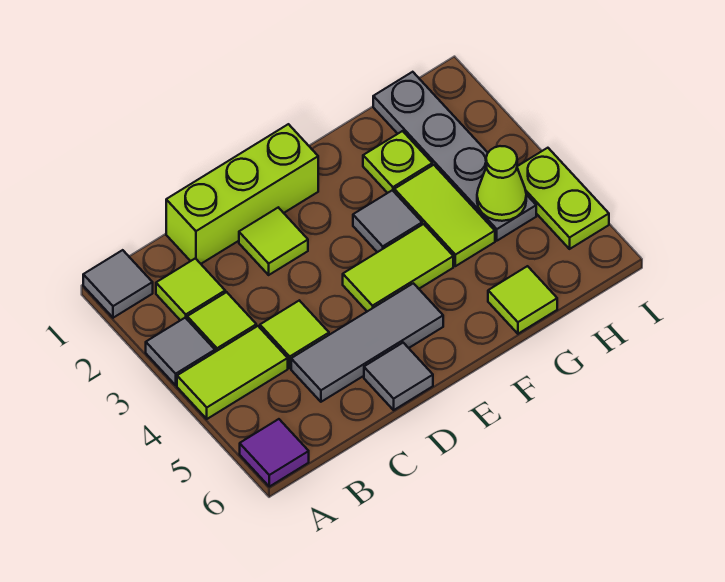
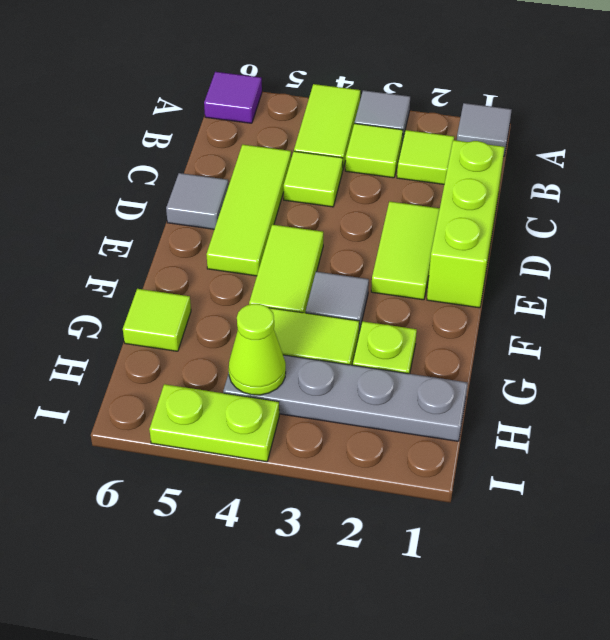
grey tile C5:E5 level 1 -> lime tile C5:E5 level 1
lime tile D2 level 1 -> lime tile D2:E2 level 1

